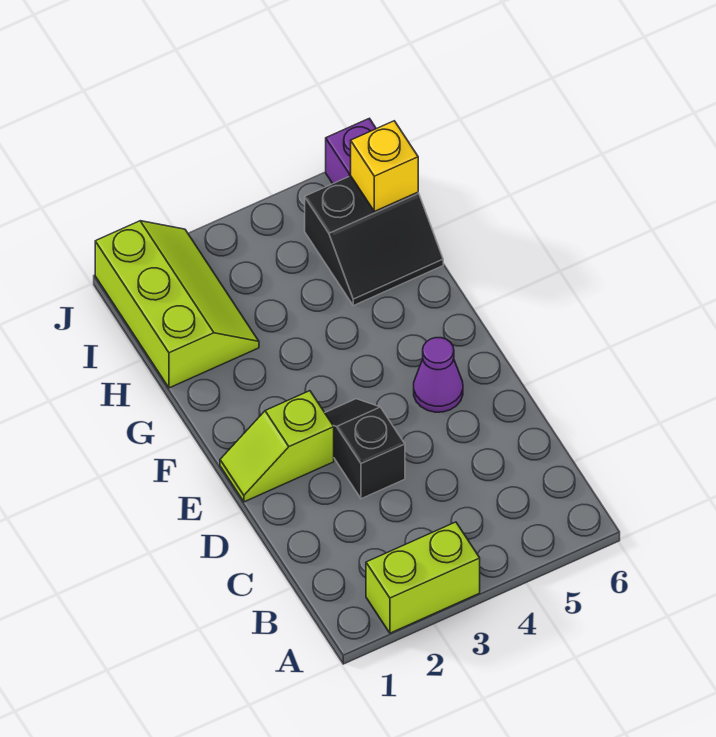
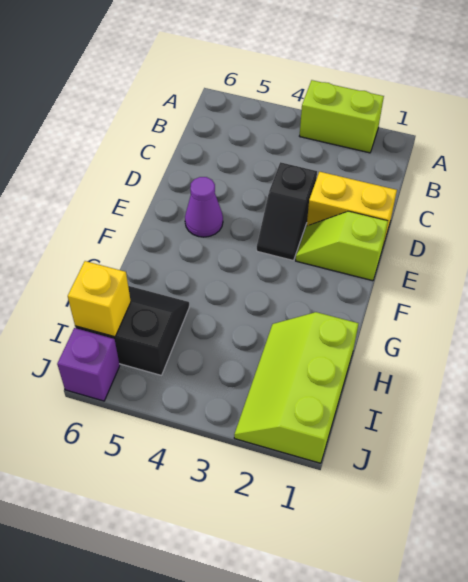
none -> yellow brick D1:D2 level 1
lime slope E1:E2 level 1 top 2 -> lime slope E1:E2 level 1 top 1

